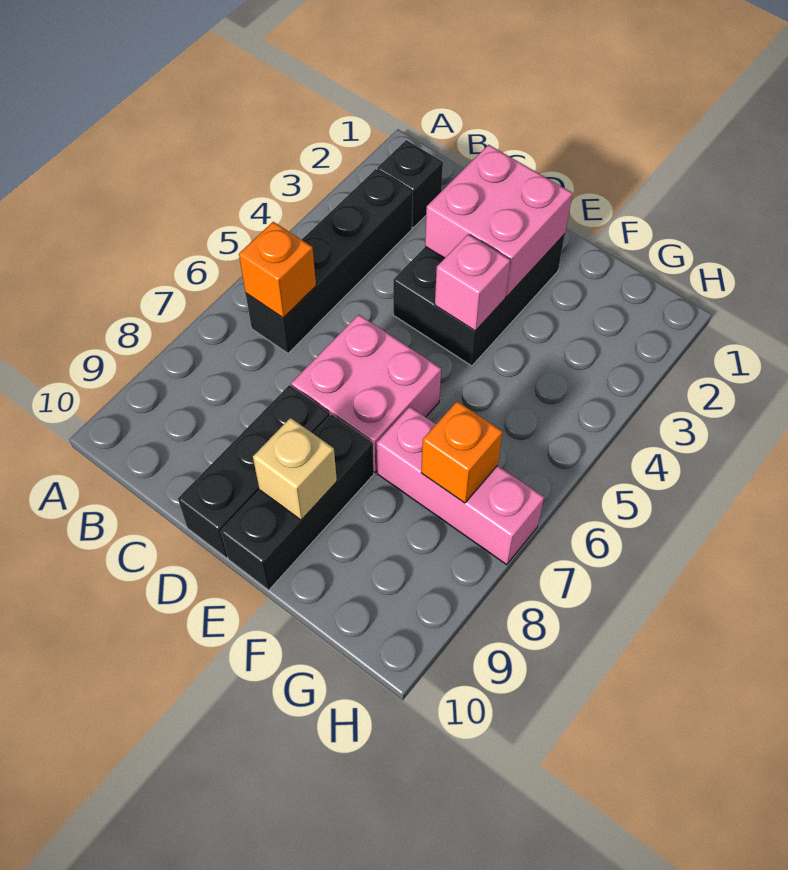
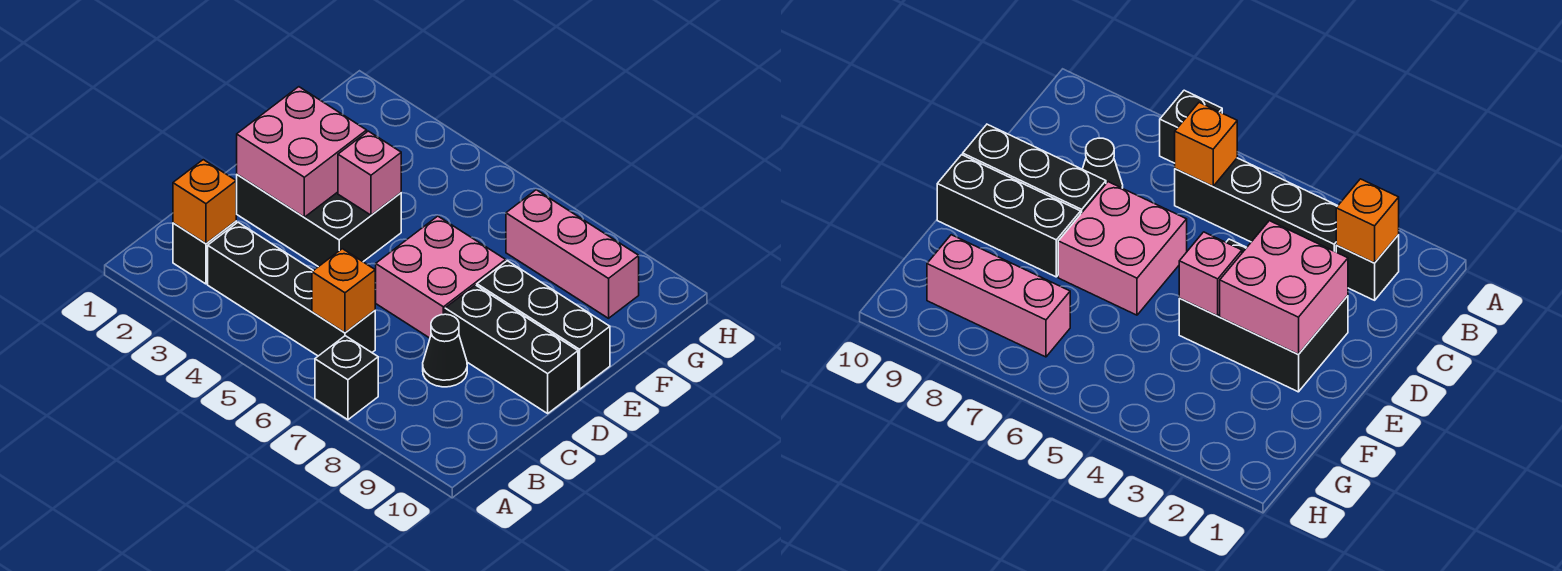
none -> black brick A7 level 1
none -> black cone C8 level 1
tan brick E9 level 2 -> none
pink brick F7:H7 level 1 -> pink brick G7:G9 level 1
orange brick G7 level 2 -> orange brick B2 level 2

